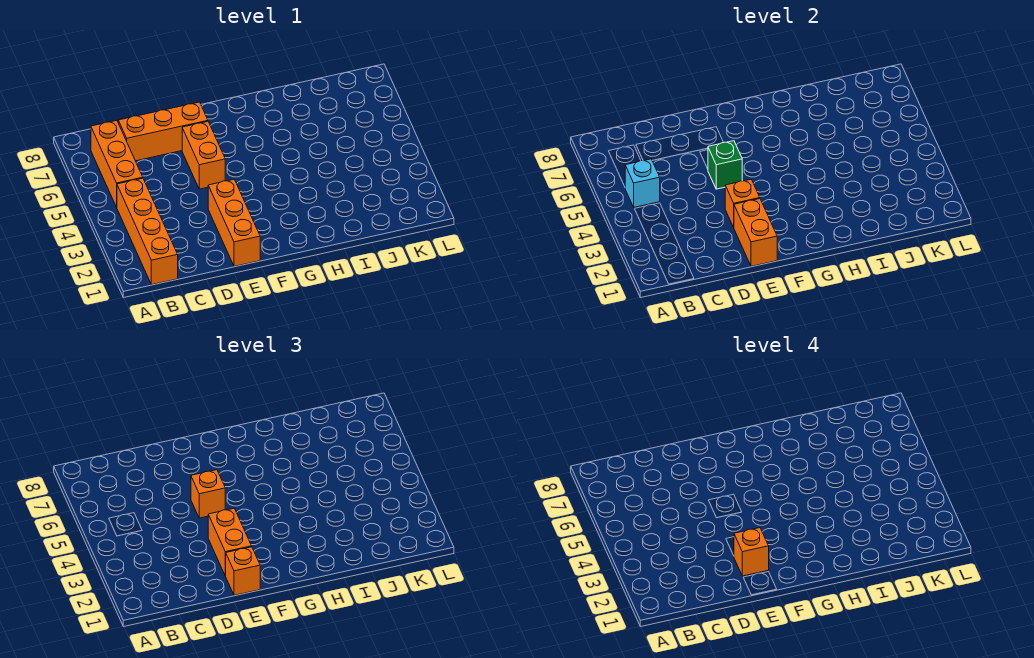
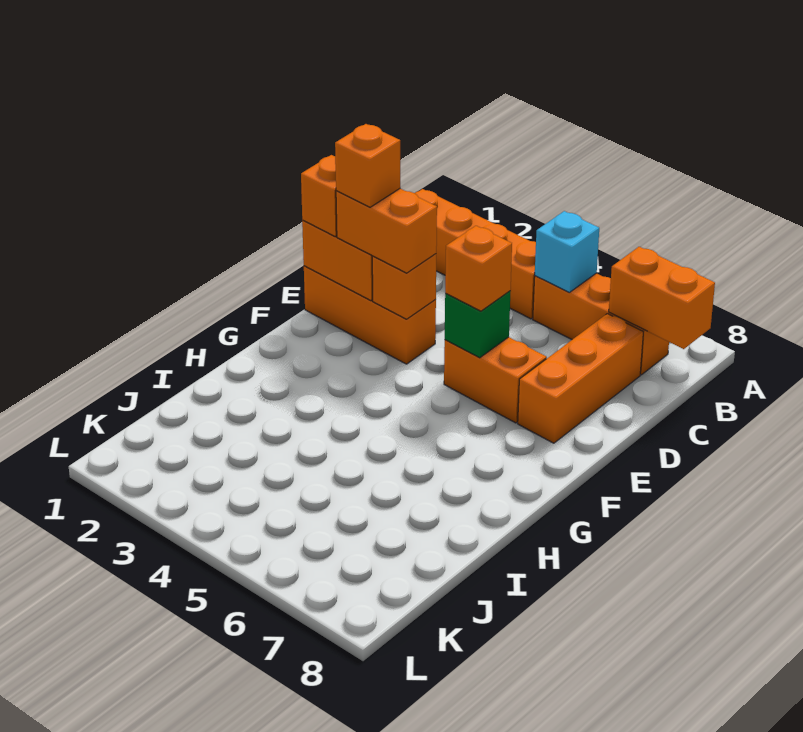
none -> orange brick B7:B8 level 2

